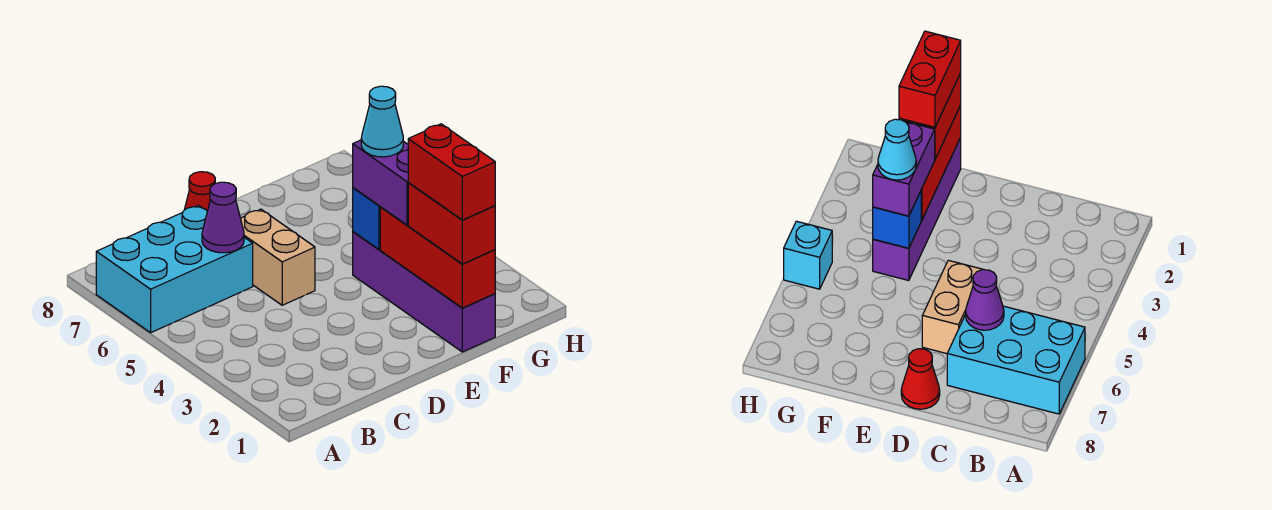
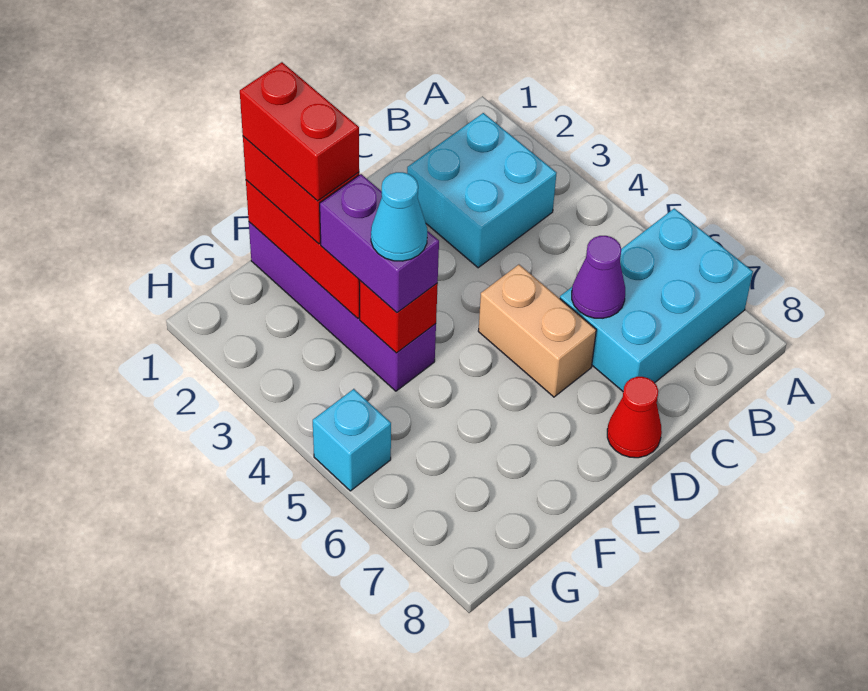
none -> cyan brick B2:C3 level 1
blue brick F4 level 2 -> red brick F4 level 2

